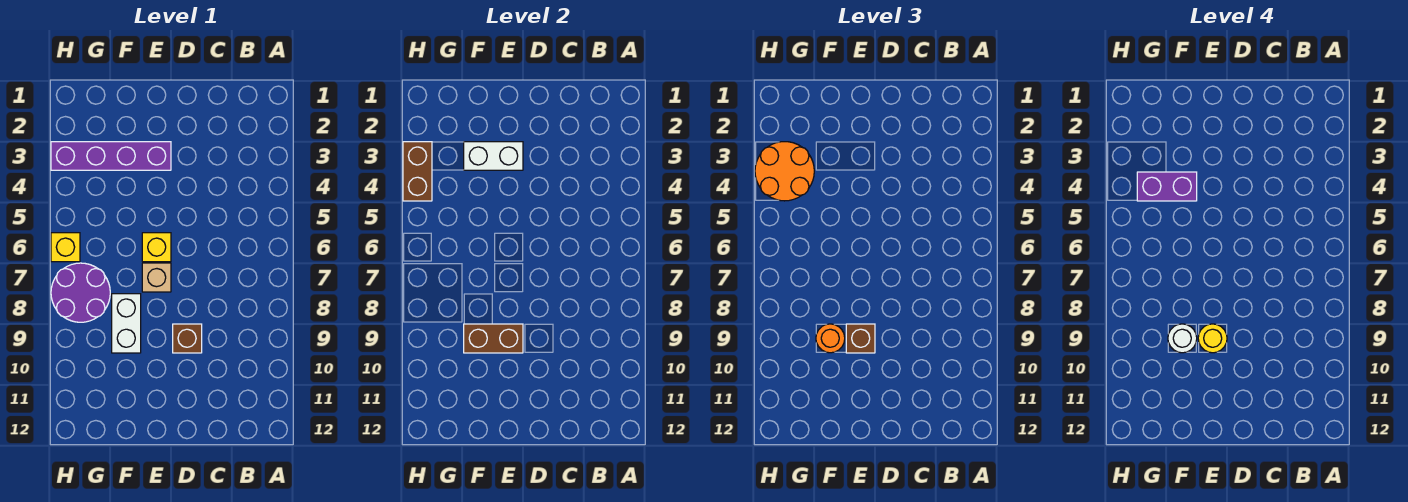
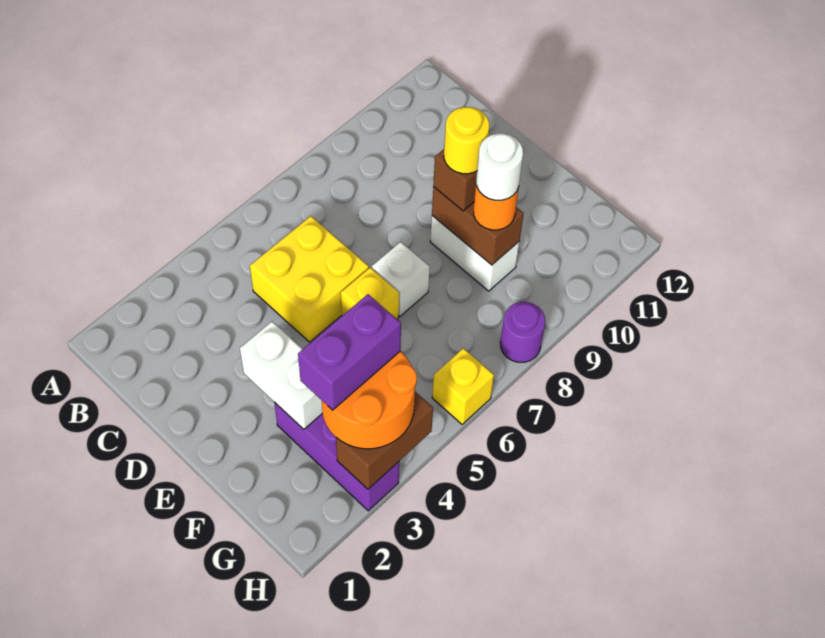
none -> yellow brick C5:D6 level 1
brown brick D9 level 1 -> none
purple brick E3:H3 level 1 -> purple brick F3:H3 level 1
tan brick E7 level 1 -> white brick E7 level 1
purple brick F4:G4 level 4 -> purple brick G3:G4 level 4
white brick F8:F9 level 1 -> white brick E9:F9 level 1
purple round brick G7:H8 level 1 -> purple round brick H8 level 1

